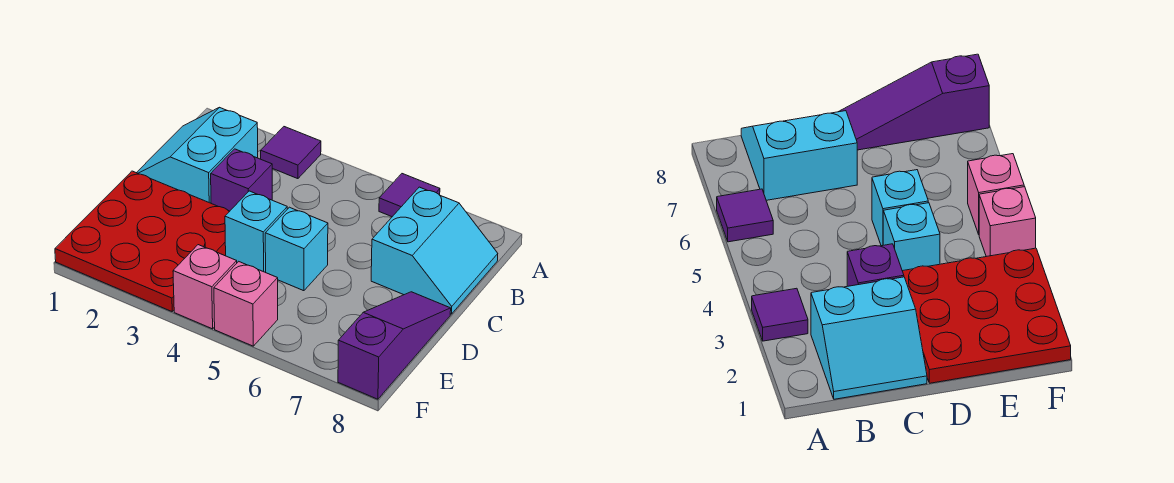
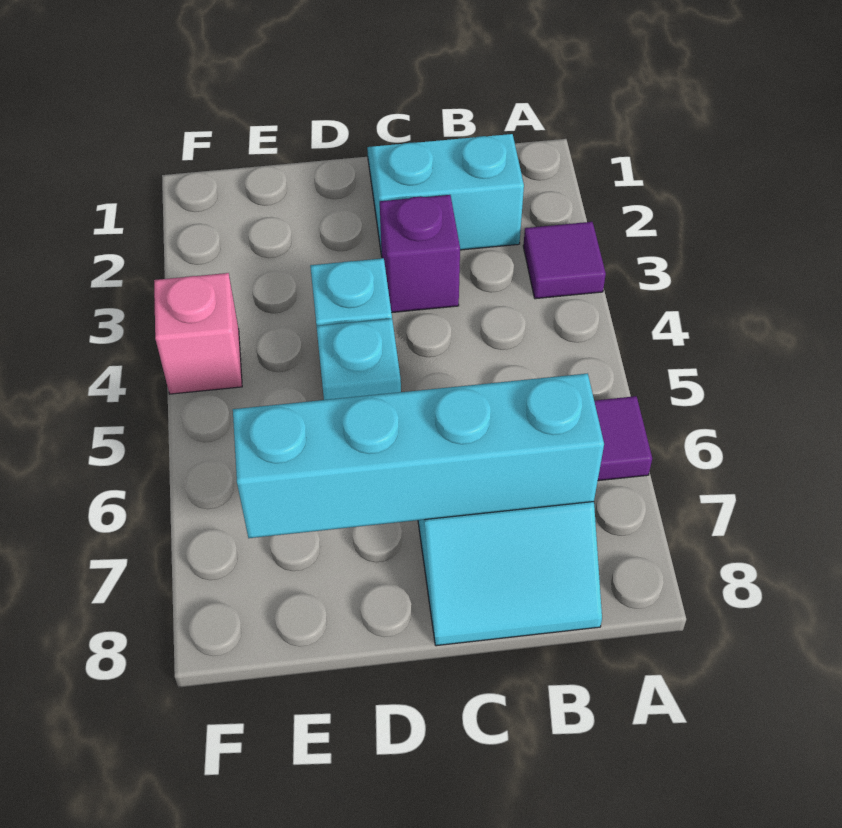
none -> cyan brick B7:E7 level 2
red plate D1:F3 level 1 -> none
purple slope D8:F8 level 1 top F -> none
pink brick F5 level 1 -> none

